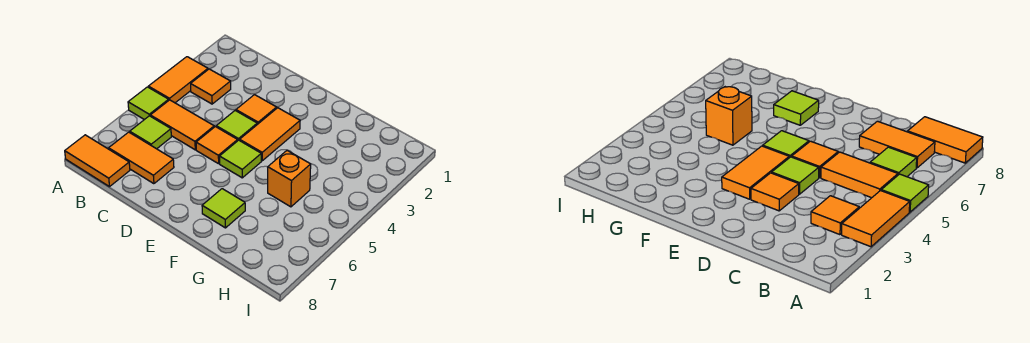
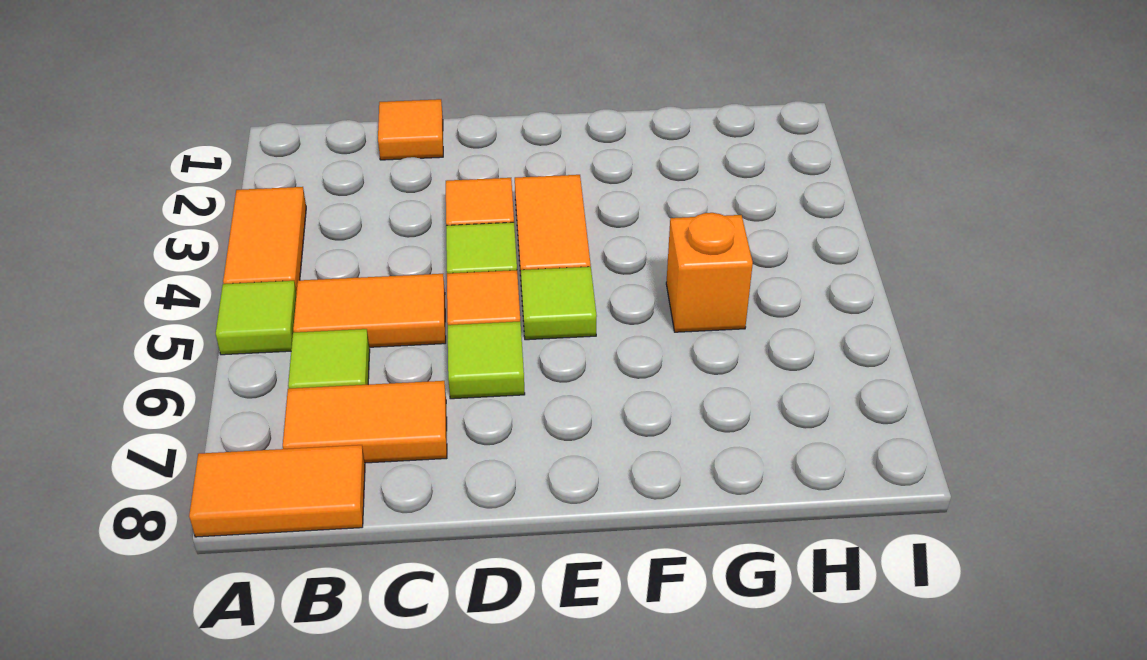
orange tile B3 level 1 -> orange tile C1 level 1
lime tile F7 level 1 -> lime tile D6 level 1

